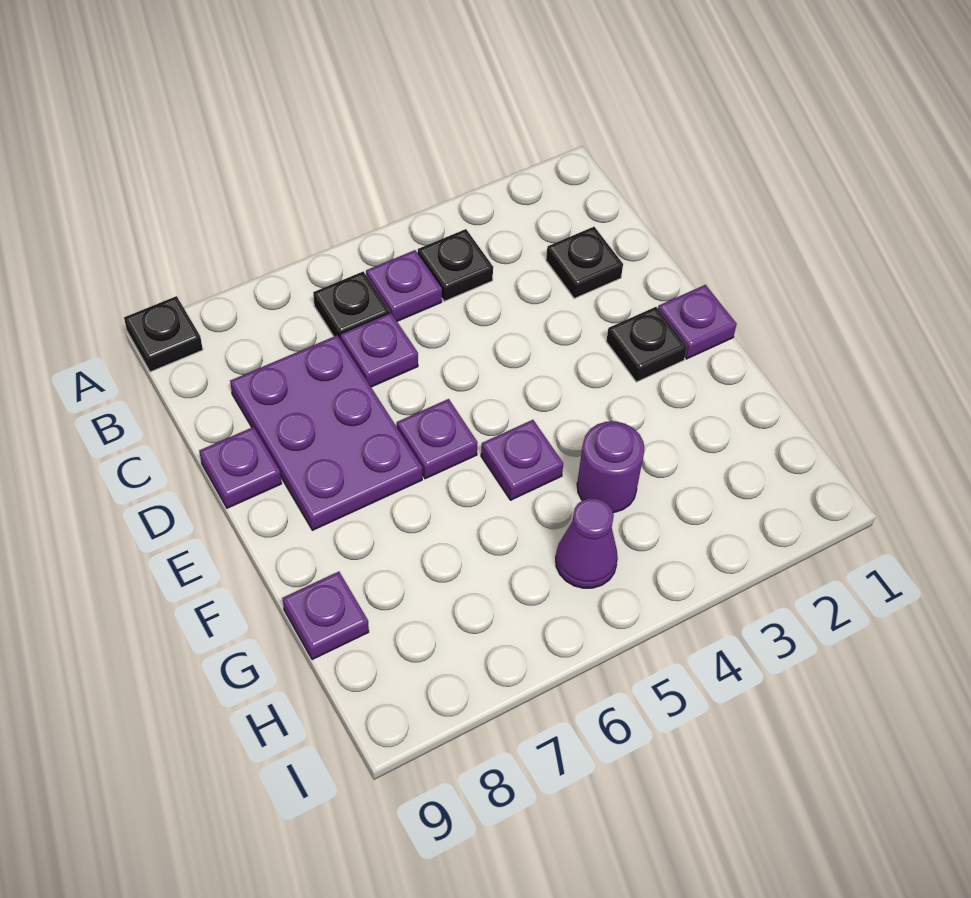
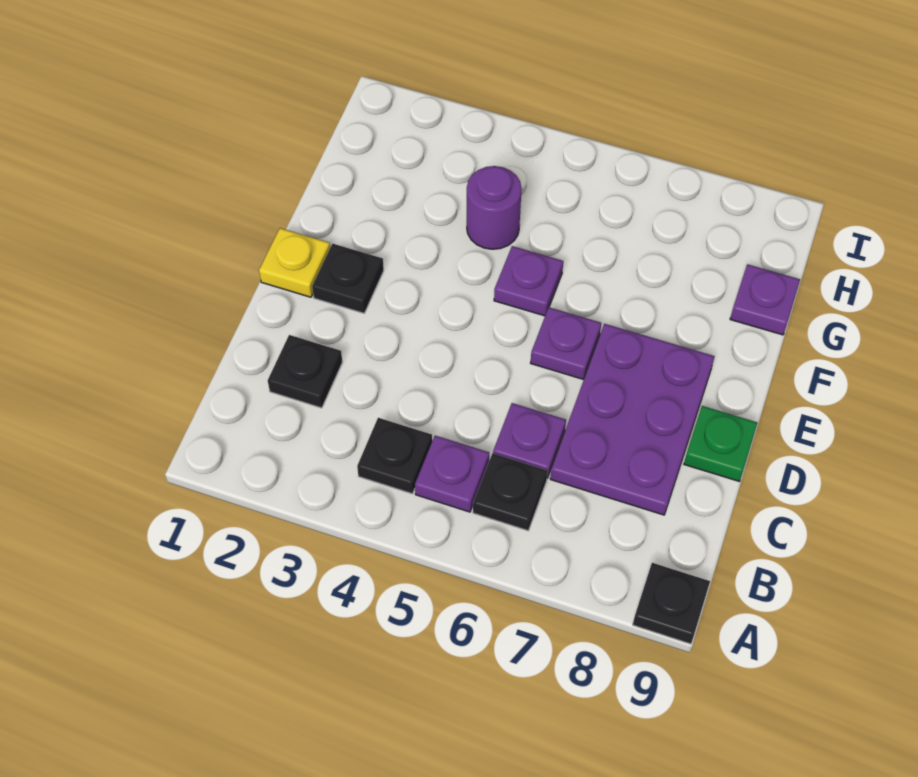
purple plate D9 level 1 -> green plate D9 level 1
purple plate E1 level 1 -> yellow plate E1 level 1
purple cone H5 level 1 -> none

